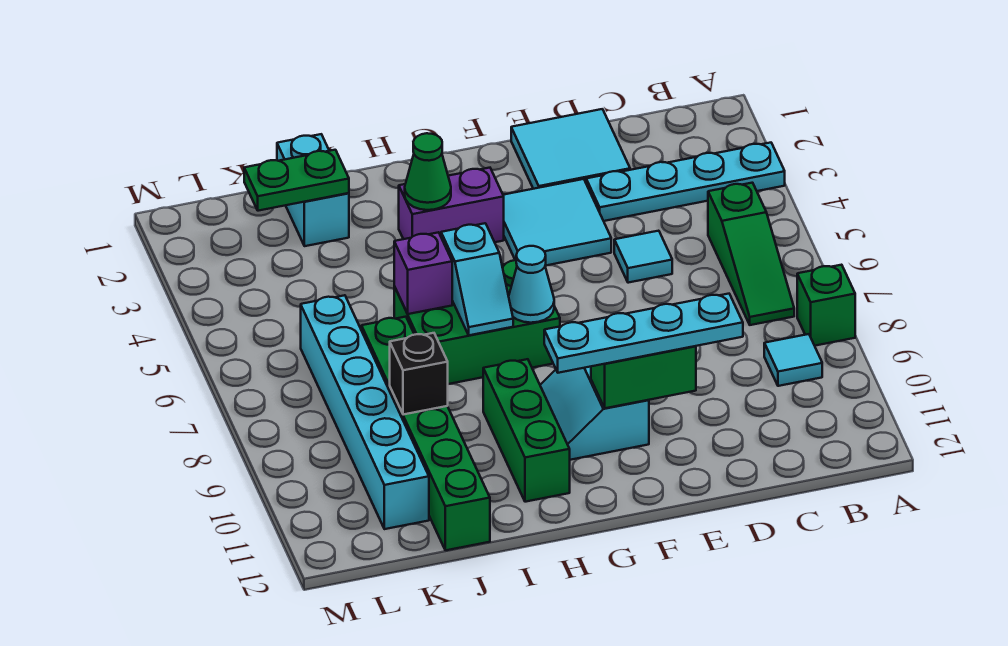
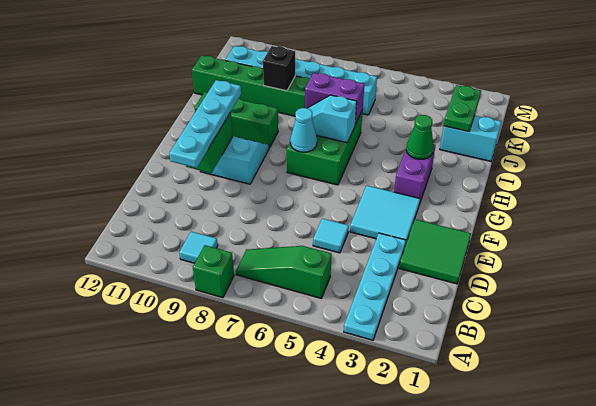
cyan tile D1:E2 level 1 -> green tile D1:E2 level 1
purple brick I6 level 2 -> purple brick I6:I7 level 2

